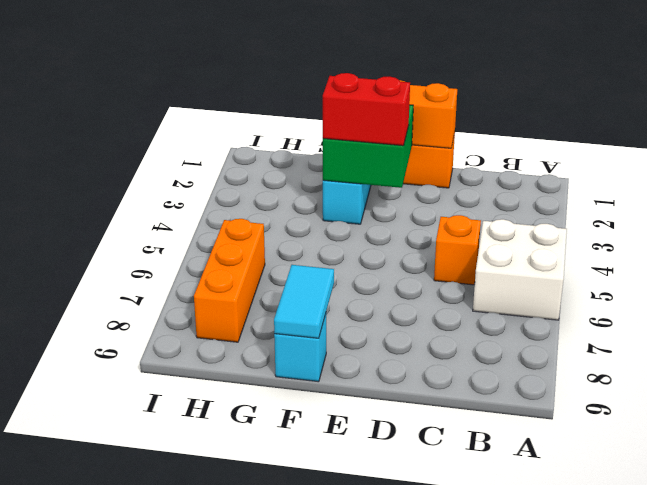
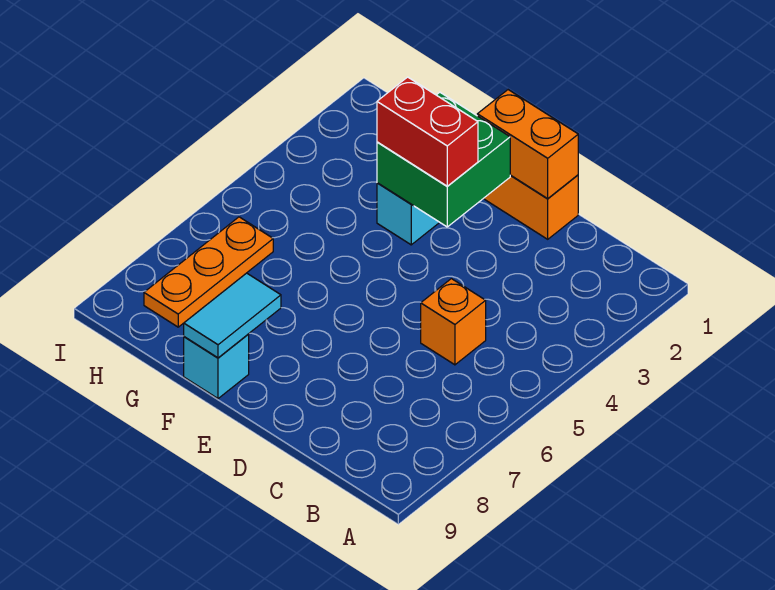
white brick A5:B6 level 1 -> none
orange brick H6:H8 level 1 -> orange plate H6:H8 level 1

